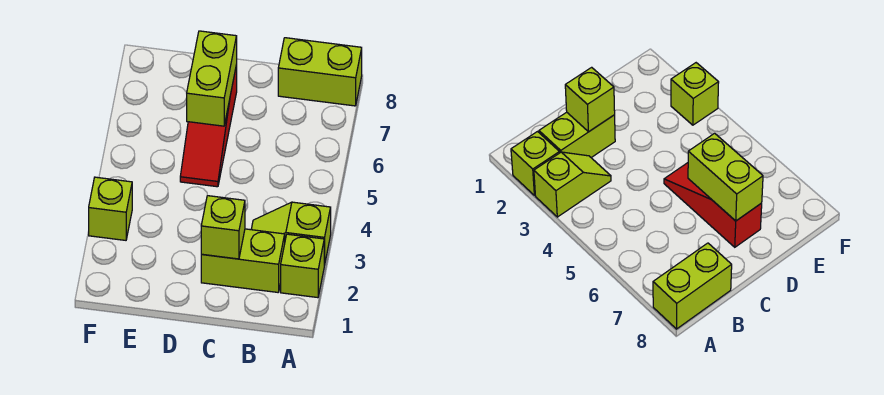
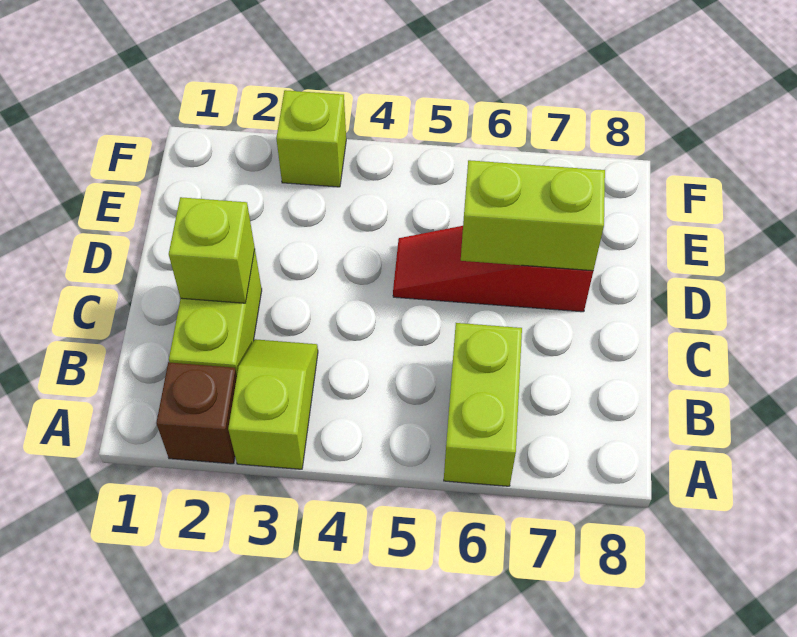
lime brick A2 level 1 -> brown brick A2 level 1
lime brick A8:B8 level 1 -> lime brick A6:B6 level 1

